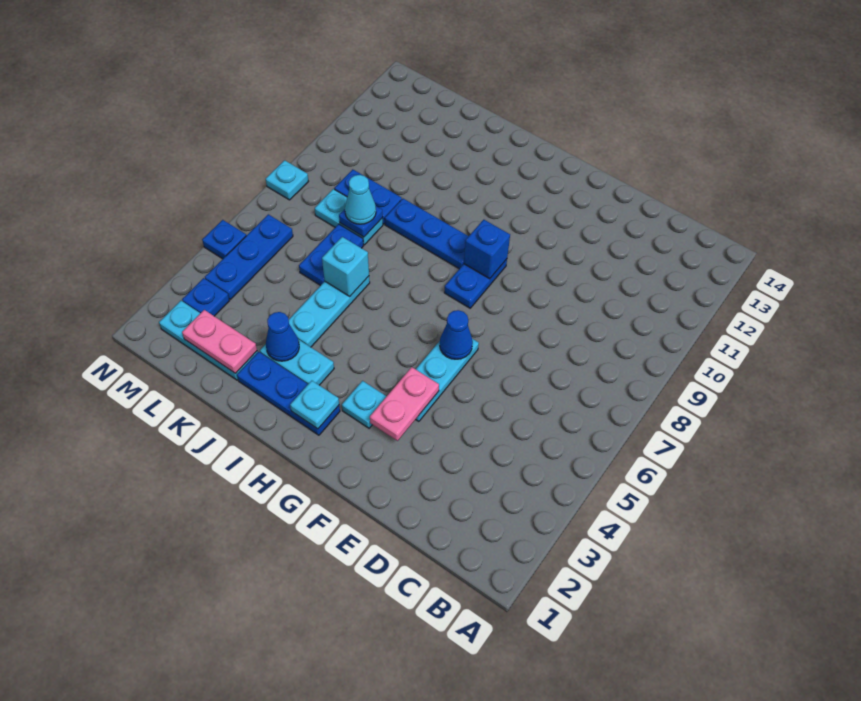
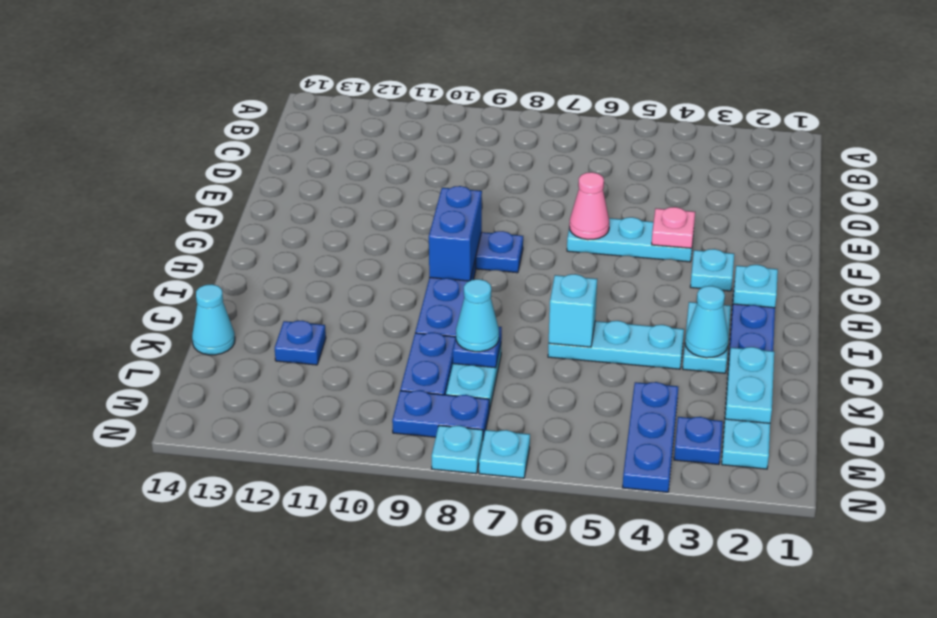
pink plate F3:F4 level 2 -> pink plate F4 level 2
blue cone F6 level 2 -> pink cone F6 level 2
blue brick G9 level 2 -> blue brick G9:H9 level 2
blue cone J3 level 2 -> cyan cone J3 level 2
pink plate K2:L2 level 2 -> cyan plate K2:L2 level 2
blue plate K6:K7 level 1 -> blue plate M8:M9 level 1
none -> cyan cone K14 level 1
blue plate M4:M6 level 1 -> blue plate L4:N4 level 1
blue plate N5 level 1 -> blue plate K12 level 1
none -> cyan plate N7 level 1

